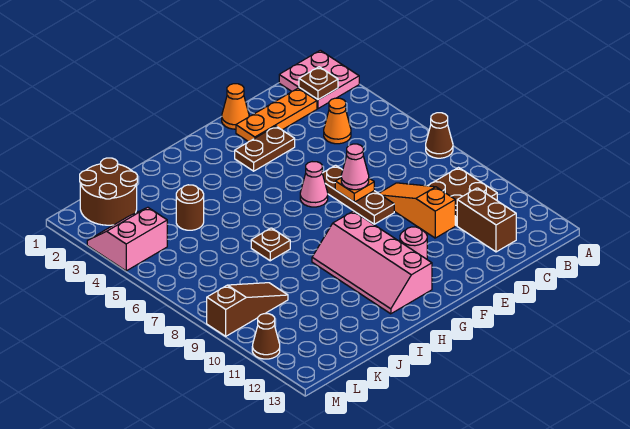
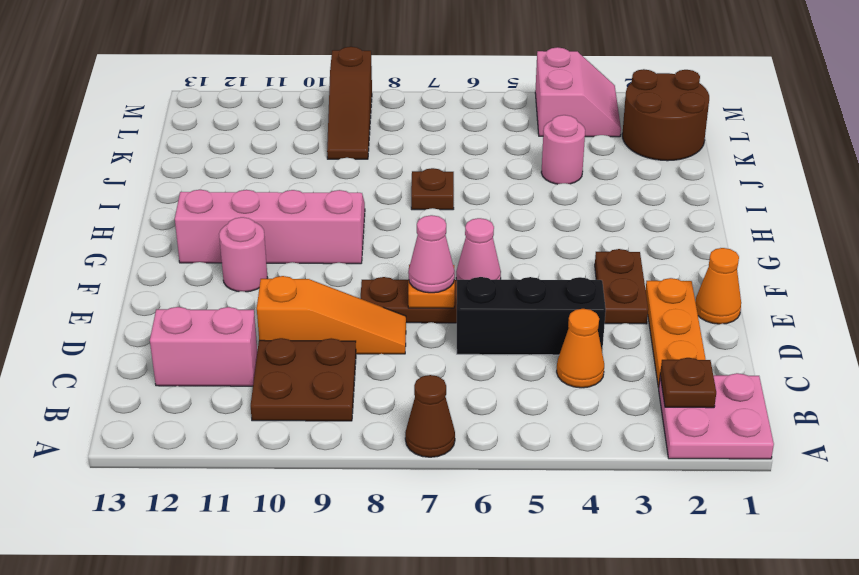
brown brick C11:C12 level 1 -> pink brick C11:C12 level 1
none -> black brick D4:D6 level 1
brown round brick J4 level 1 -> pink round brick J4 level 1
brown cone M11 level 1 -> none

